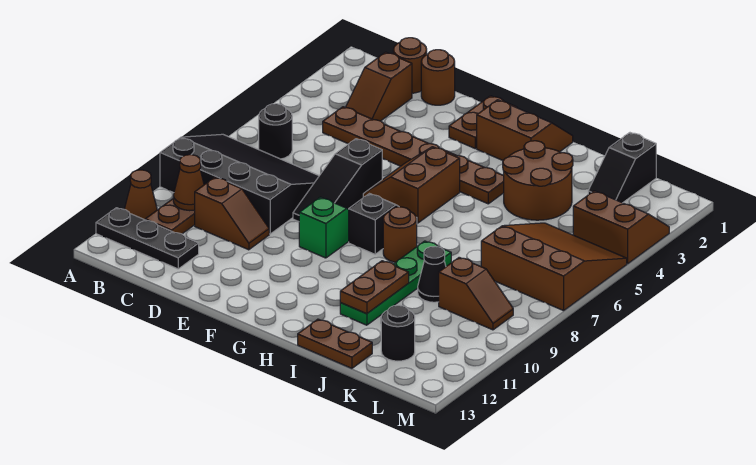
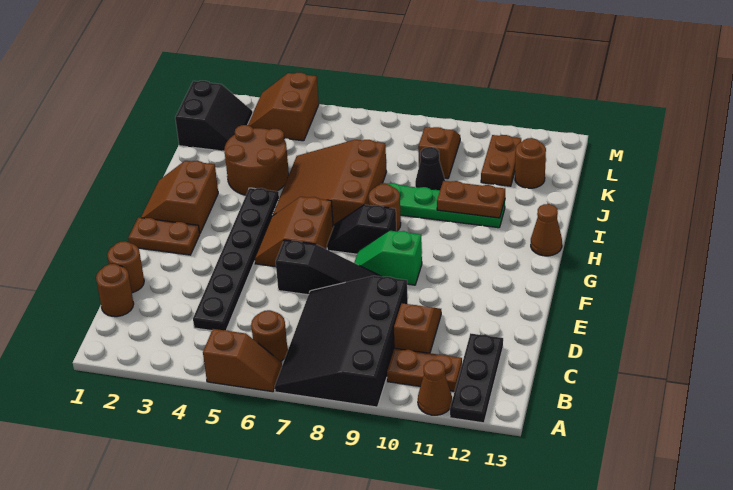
black round brick B6 level 1 -> brown round brick B6 level 1
brown cone B10 level 2 -> brown cone H13 level 1
brown slope C2:C3 level 1 top 2 -> brown slope A5:A6 level 1 top 5
brown plate C4:H4 level 1 -> black plate C4:H4 level 1
brown slope F5:G6 level 1 top G -> brown slope F5:G6 level 1 top 6
brown plate I13:J13 level 1 -> brown plate K11:L11 level 1
black slope K1:K2 level 1 top 1 -> black slope K1:L2 level 1 top 1
brown slope K5:M7 level 1 top 7 -> brown slope H5:J7 level 1 top 7
black round brick K12 level 1 -> brown round brick K12 level 1

